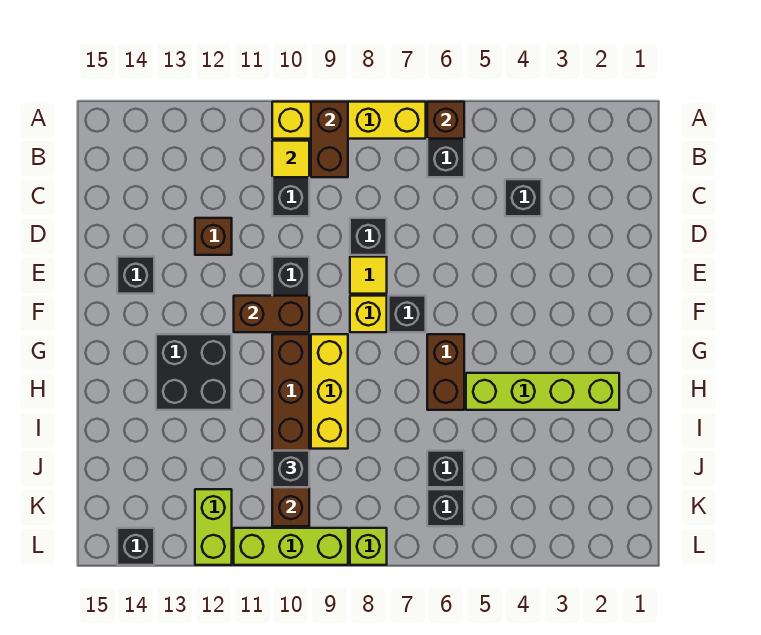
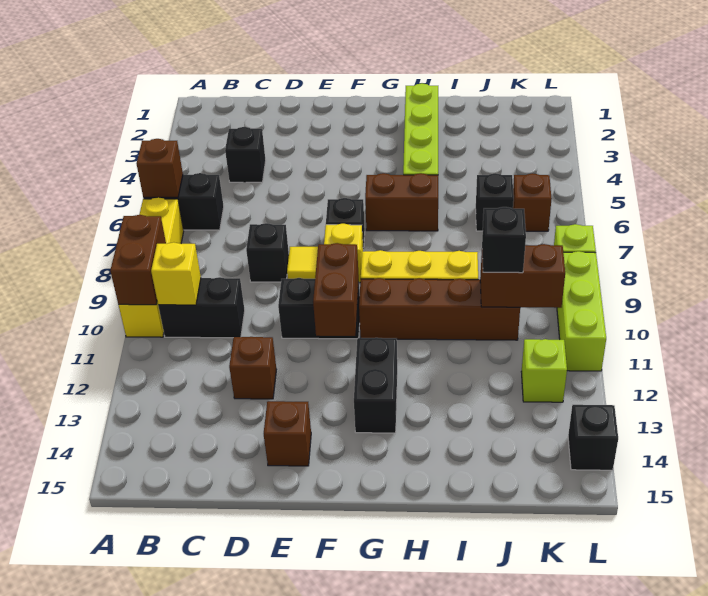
brown brick A9:B9 level 2 -> brown brick A9:A10 level 2
yellow tile B10 level 2 -> yellow brick B10 level 2
black brick E14 level 1 -> brown brick E14 level 1
black brick G12:H13 level 1 -> black brick G12:G13 level 1
black brick K6 level 1 -> brown brick K6 level 1
lime brick K12:L12 level 1 -> lime brick K12 level 1

